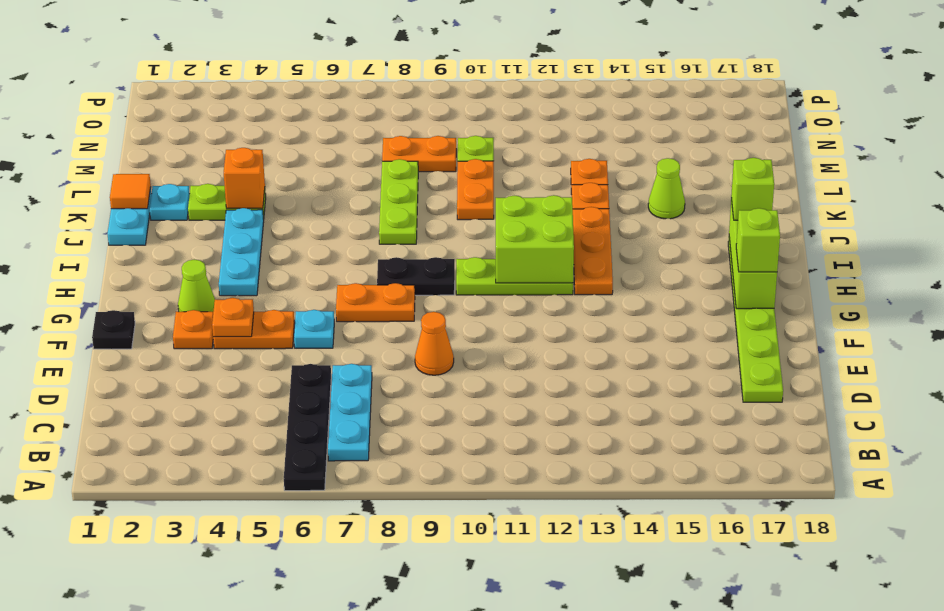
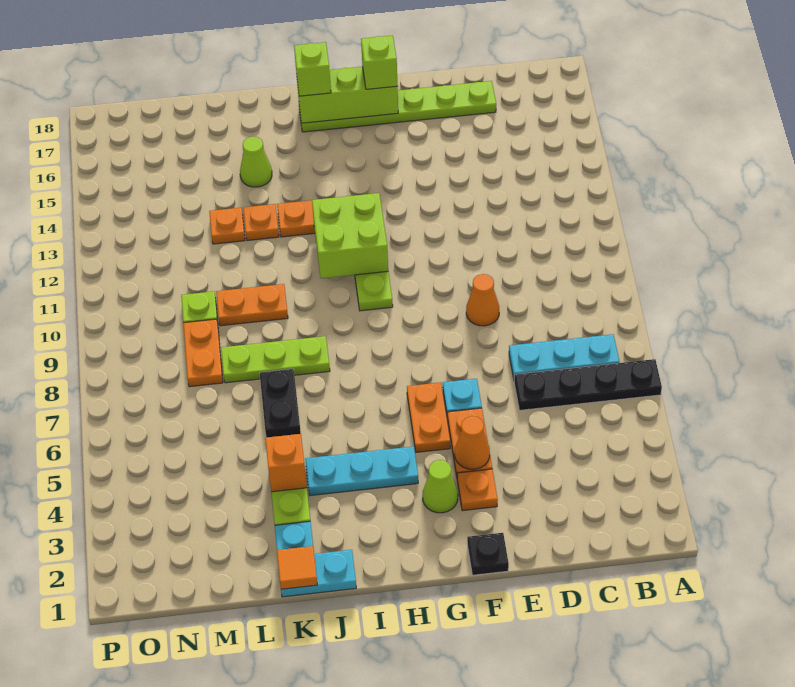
orange plate F4 level 2 -> orange cone F4 level 2
orange plate G7:G8 level 1 -> orange plate G5:G6 level 1
black plate H8:H9 level 1 -> black plate K6:K7 level 1

